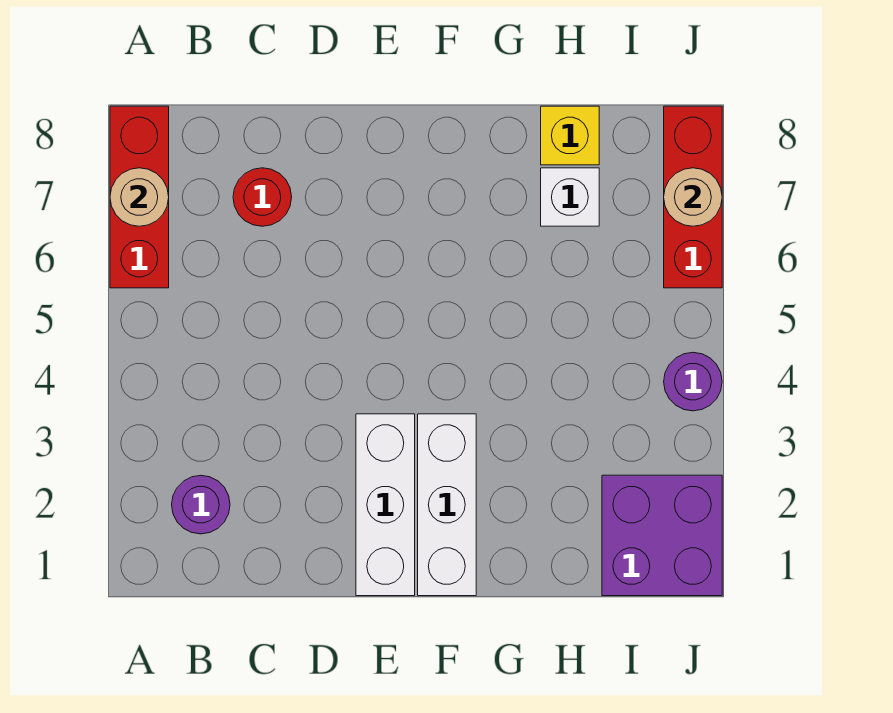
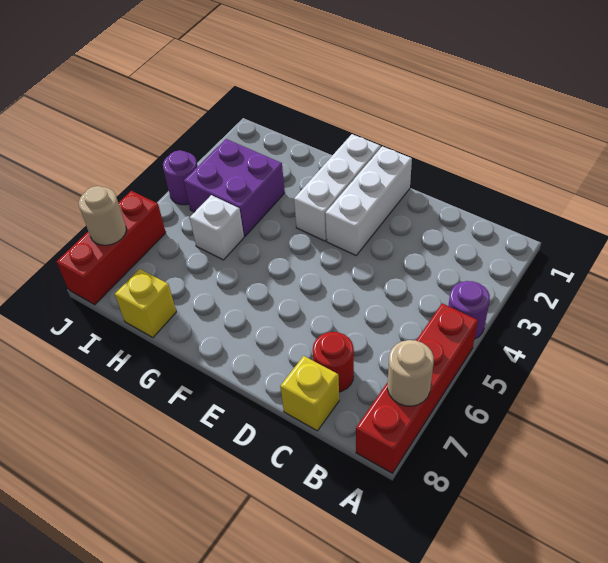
red brick A6:A8 level 1 -> red brick A5:A8 level 1
purple round brick B2 level 1 -> purple round brick A4 level 1
none -> yellow brick C8 level 1
white brick H7 level 1 -> white brick H5 level 1
purple brick I1:J2 level 1 -> purple brick H3:I4 level 1

